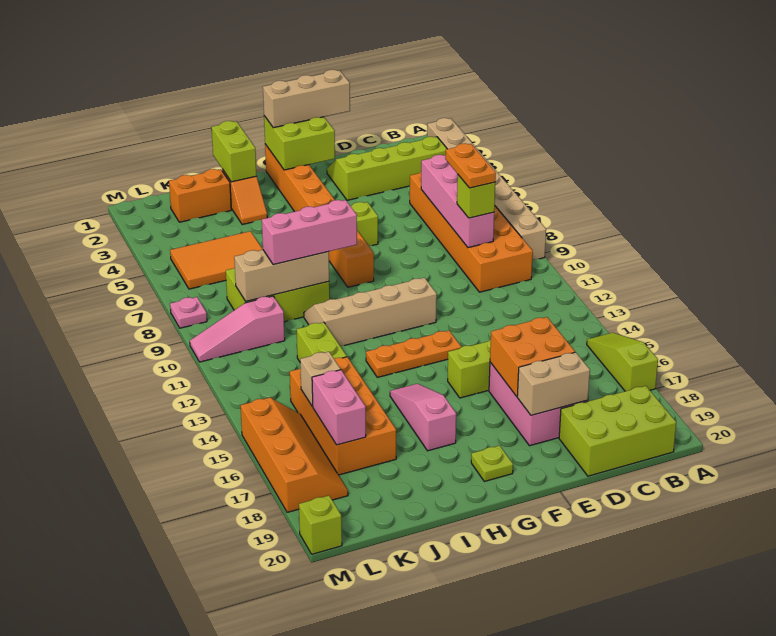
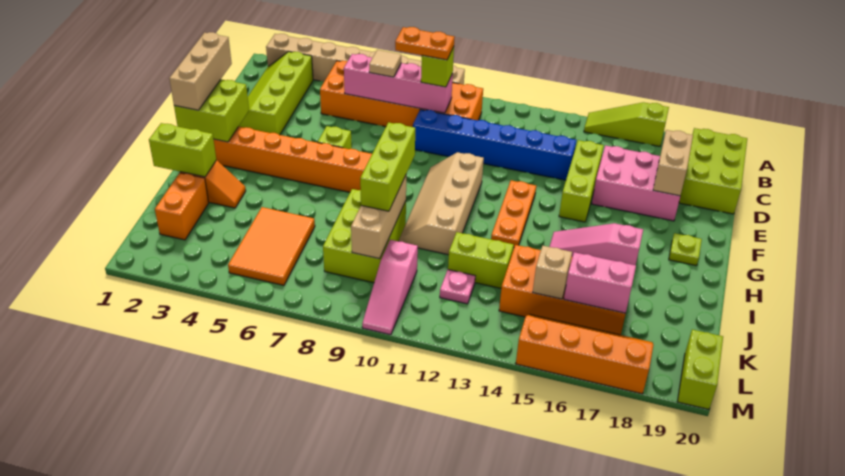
none -> tan tile C7 level 3
none -> blue brick D9:D14 level 1
orange brick D16:E17 level 2 -> none
pink brick H9:J9 level 3 -> lime brick H9:J9 level 3
pink plate M8 level 1 -> pink plate K12 level 1
lime brick M20 level 1 -> lime brick L20:M20 level 1

